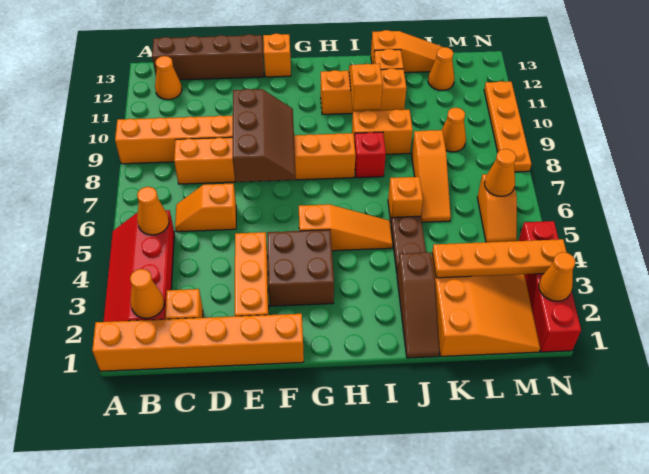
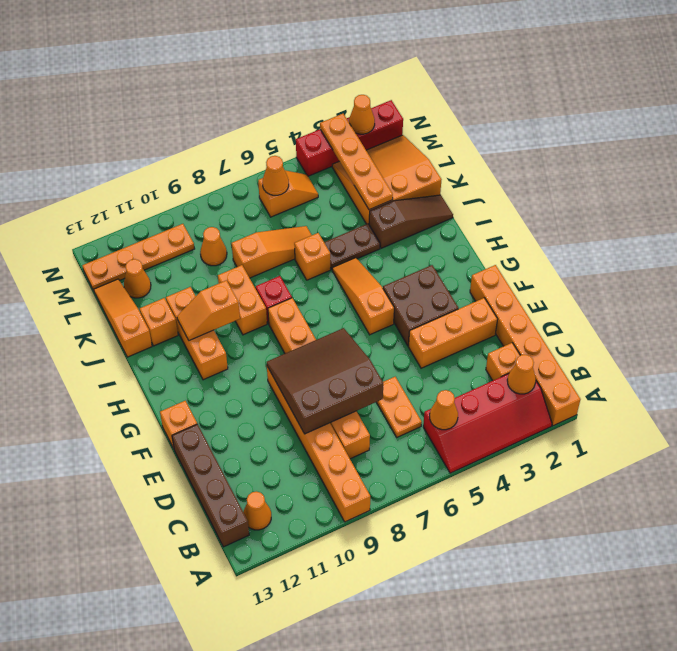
orange slope C6:D6 level 1 top D -> orange plate C6:D6 level 1
brown slope E7:F9 level 2 top E -> brown slope D7:F9 level 2 top D
orange plate N8:N11 level 1 -> orange plate M10:M13 level 1

